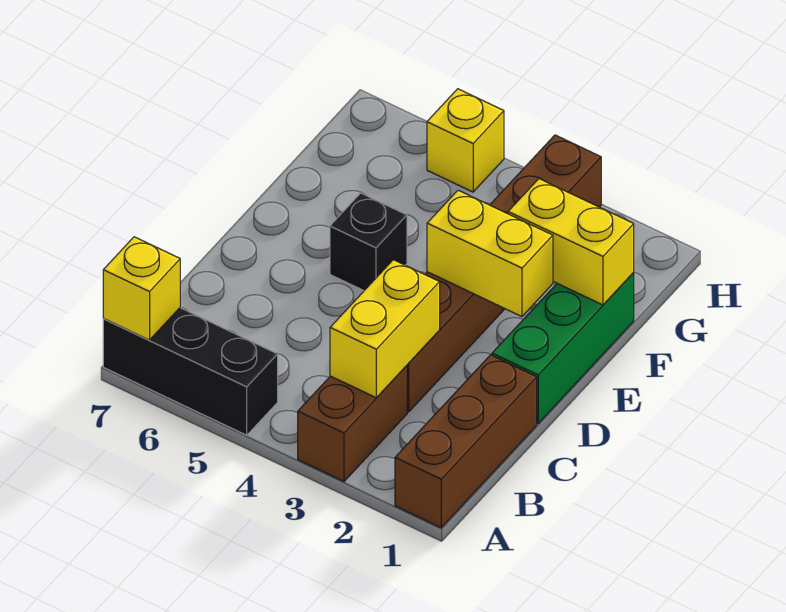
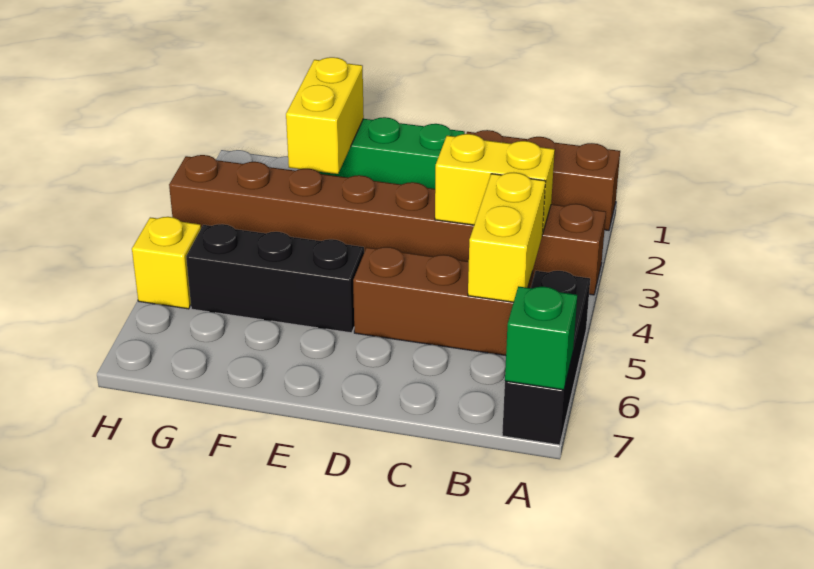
yellow brick A7 level 2 -> green brick A7 level 2
none -> brown brick B5:D5 level 1
yellow brick E2:E3 level 2 -> yellow brick B4:B5 level 2
black brick E5 level 1 -> black brick E5:G5 level 1

